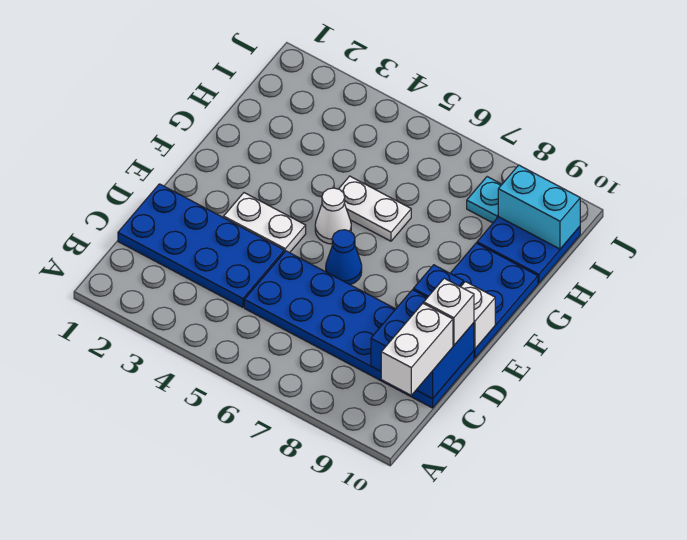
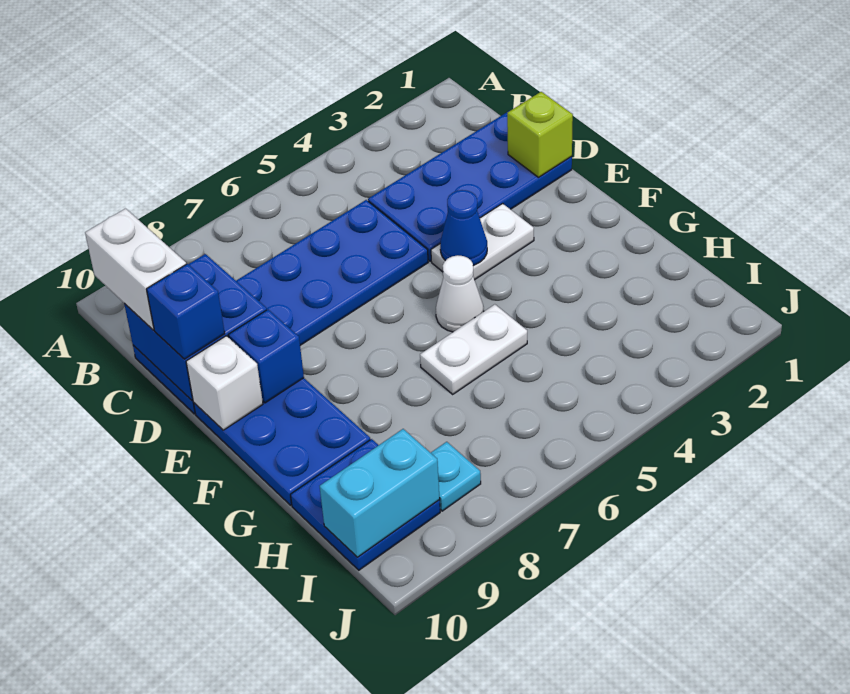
none -> lime brick D1 level 2
white brick D10 level 3 -> blue brick D10 level 3
blue cone E6 level 1 -> blue cone E4 level 2

